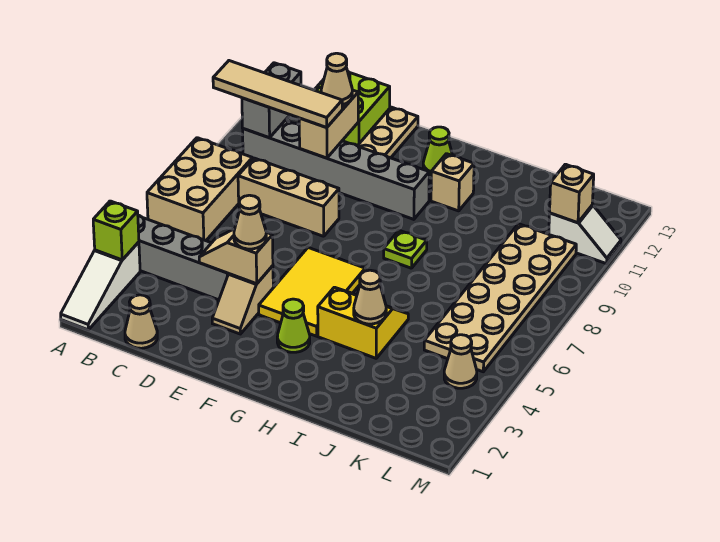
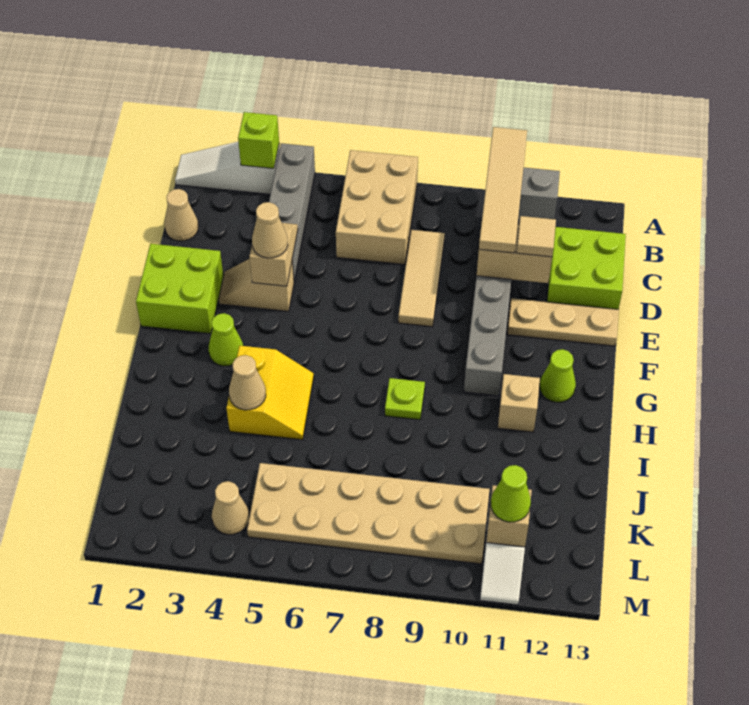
tan brick A6:B8 level 1 -> tan brick A6:C7 level 1
tan brick C8:E8 level 1 -> tan tile C8:E8 level 1
tan cone D11 level 3 -> tan tile D11 level 3
none -> lime brick E1:F2 level 1
yellow tile F4:G6 level 1 -> none
none -> lime cone L11 level 3

